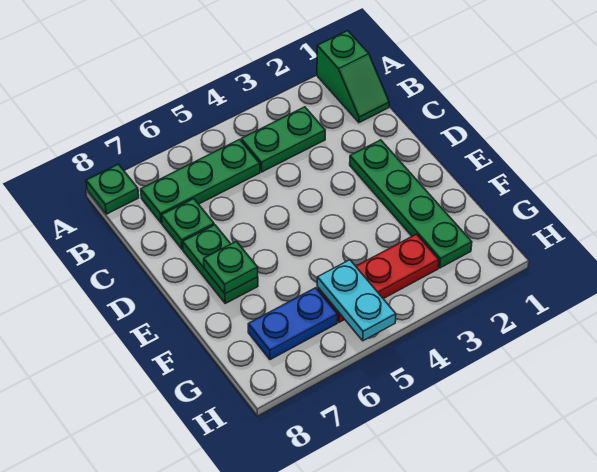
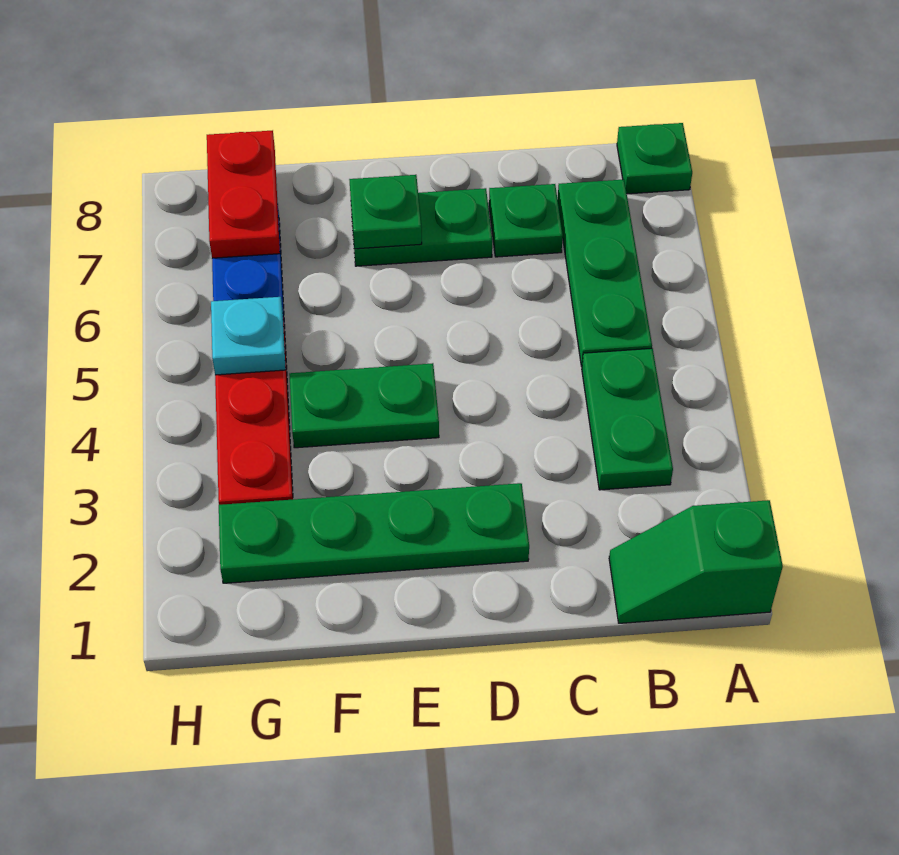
none -> green plate E4:F4 level 1
cyan plate G5:H5 level 2 -> cyan plate G5 level 2
none -> red plate G7:G8 level 2

